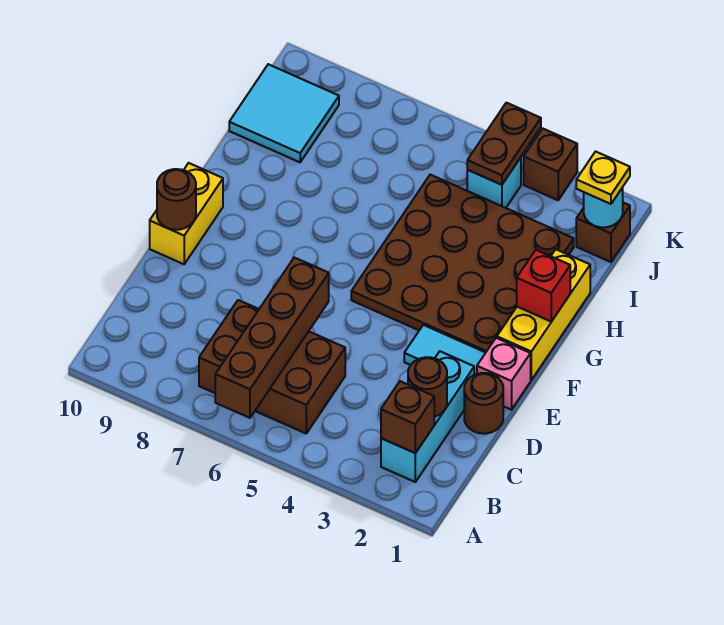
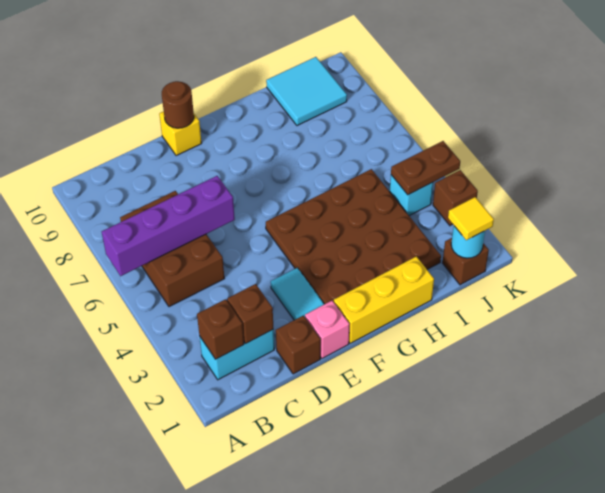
brown brick A6:D6 level 2 -> purple brick A6:D6 level 2
cyan brick B2:D2 level 1 -> cyan brick B2:C2 level 1
brown round brick C2 level 2 -> brown brick C2 level 2
brown round brick D1 level 1 -> brown brick D1 level 1
yellow brick E10:F10 level 1 -> yellow brick E10 level 1
red brick G1 level 2 -> none
yellow plate J1 level 3 -> yellow tile J1 level 3

